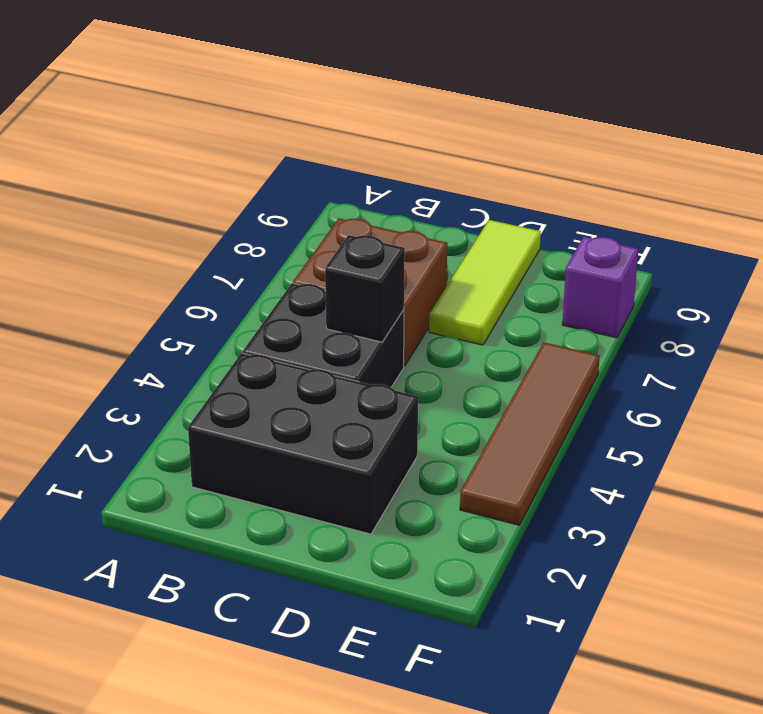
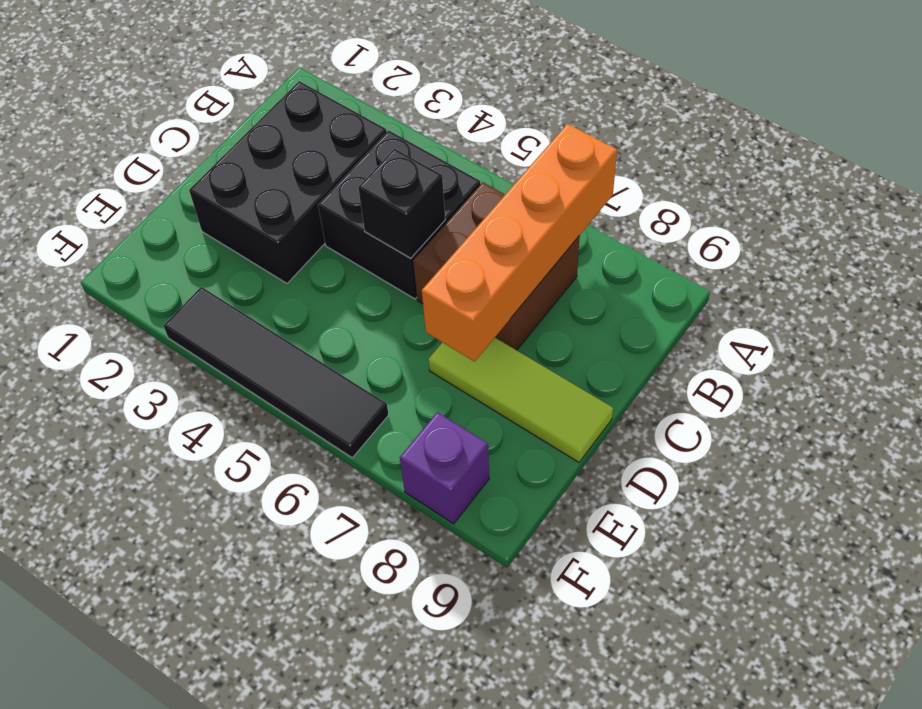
none -> orange brick A7:D7 level 2
brown tile F3:F6 level 1 -> black tile F3:F6 level 1

